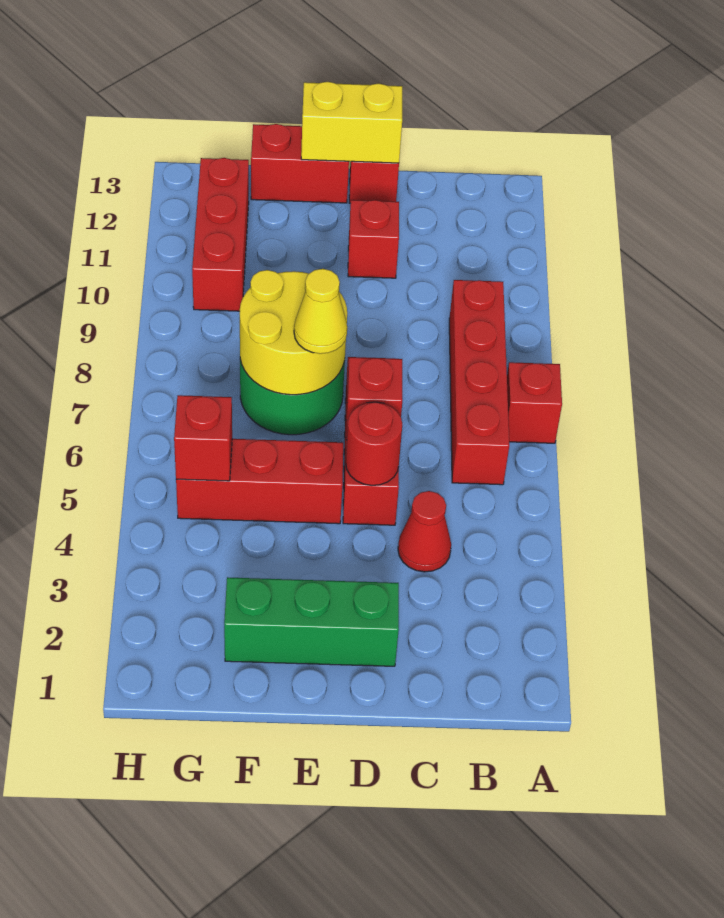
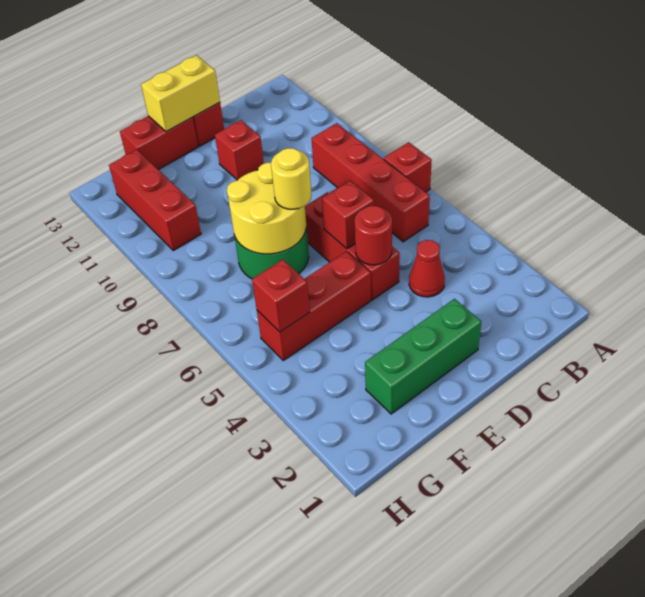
yellow cone E7 level 3 -> yellow round brick E7 level 3

